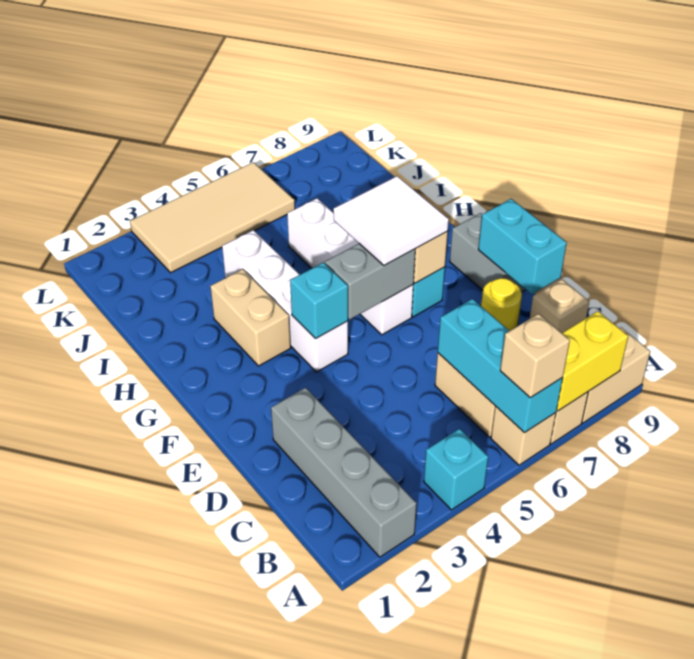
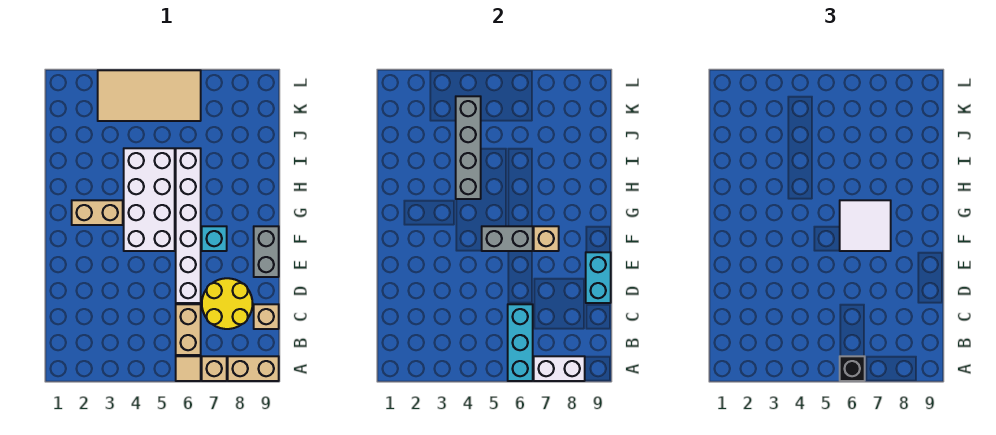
grey brick A2:D2 level 1 -> grey brick H4:K4 level 2
cyan brick A4 level 1 -> none
tan brick A6 level 1 -> tan tile A6 level 1
tan brick A6 level 3 -> black brick A6 level 3
yellow brick A7:A8 level 2 -> white brick A7:A8 level 2
yellow round brick D8 level 1 -> yellow round brick C7:D8 level 1
white brick F4:I4 level 1 -> white brick F4:I5 level 1
cyan brick F4 level 2 -> none
white brick F6:I6 level 1 -> white brick D6:I6 level 1
tan brick G3:H3 level 1 -> tan brick G2:G3 level 1

